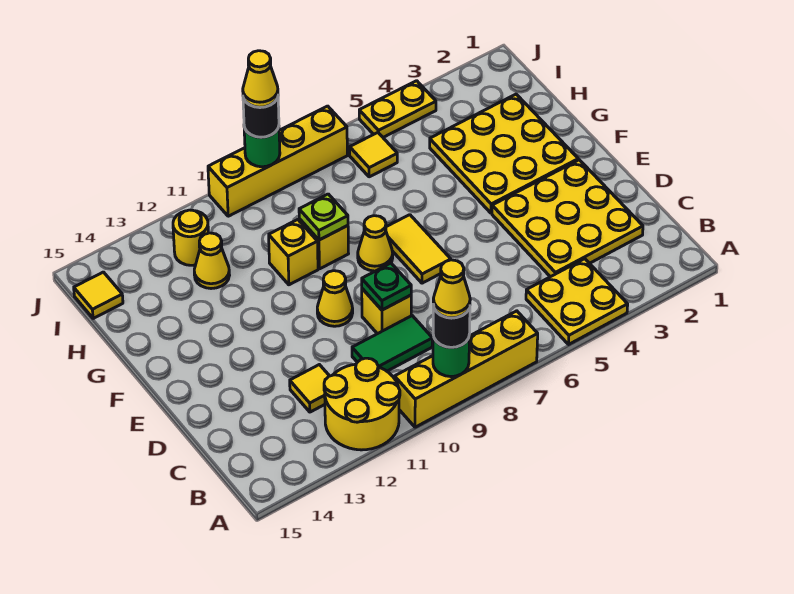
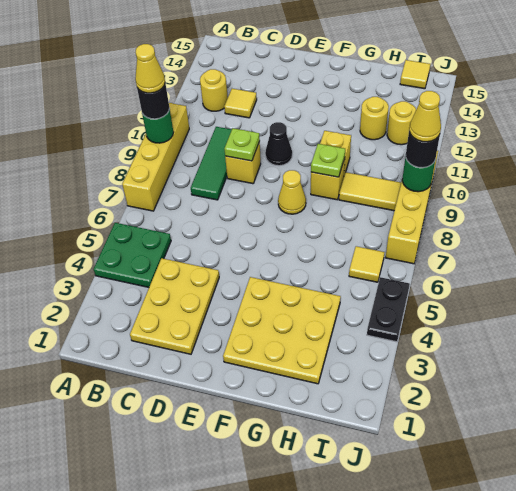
yellow plate A4:B5 level 1 -> green plate A4:B5 level 1
yellow round brick A11:B12 level 1 -> yellow round brick B12 level 1
yellow plate C2:E4 level 1 -> yellow plate C2:D4 level 1
green tile C9:C10 level 1 -> green tile C8:C10 level 1
green plate D9 level 2 -> lime plate D9 level 2
yellow tile E7:F7 level 1 -> yellow tile H9:I9 level 1
yellow cone E10 level 1 -> black cone E10 level 1
yellow cone H12 level 1 -> yellow round brick H12 level 1
yellow plate J4:J5 level 1 -> black plate J4:J5 level 1

